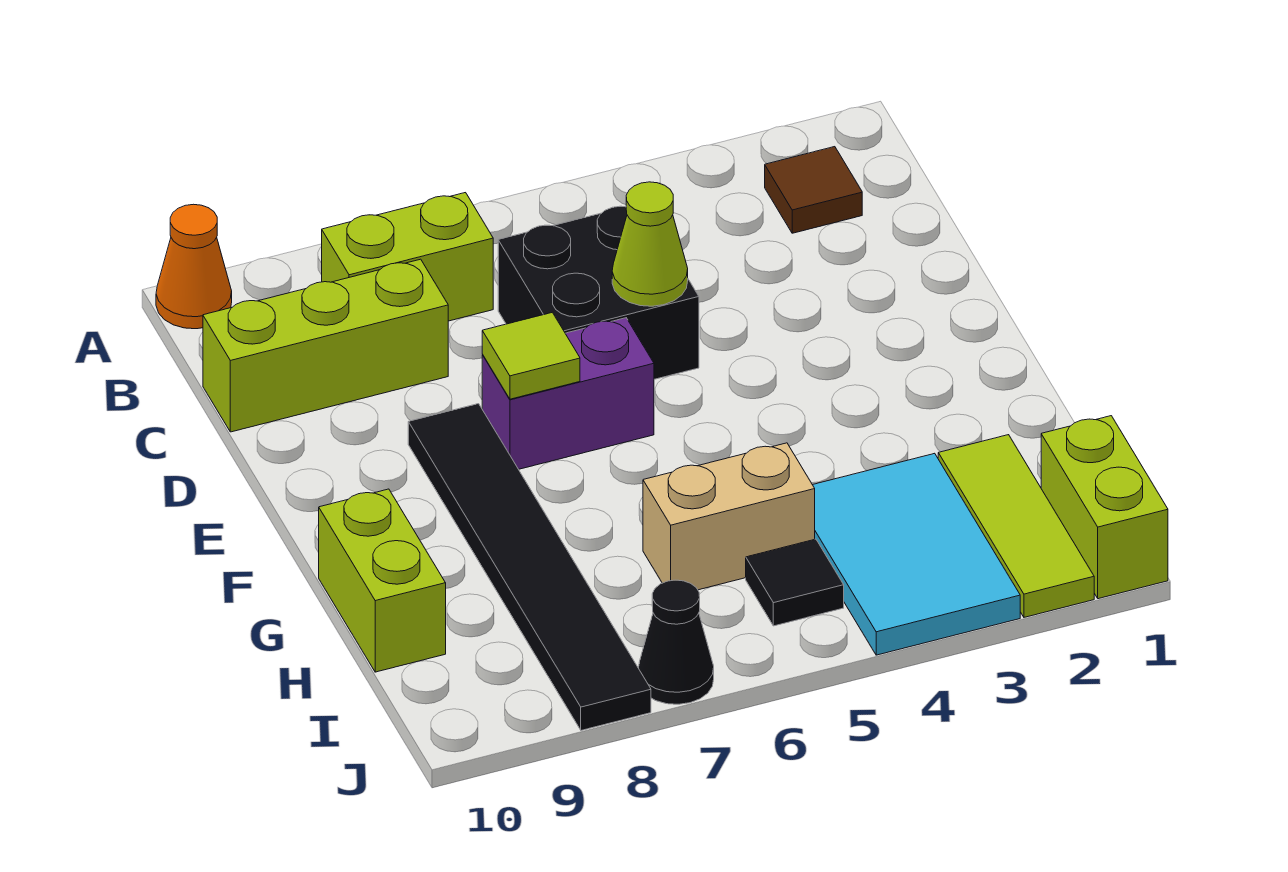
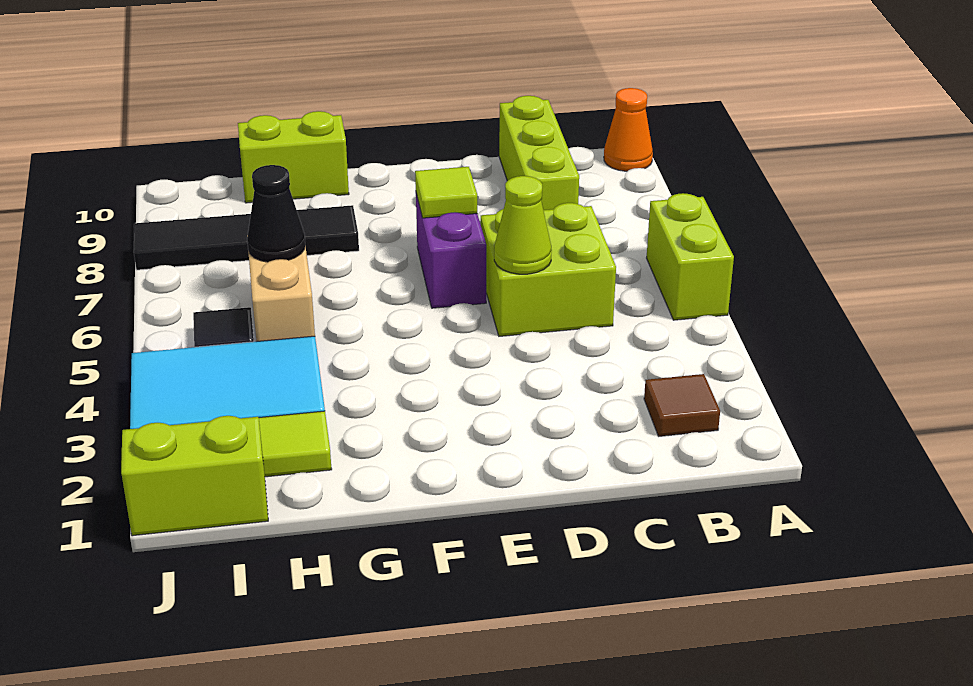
lime brick B7:B8 level 1 -> lime brick A5:A6 level 1
black brick C5:D6 level 1 -> lime brick C5:D6 level 1
black tile E8:J8 level 1 -> black tile G8:J8 level 1
black cone J7 level 1 -> black cone H6 level 2

